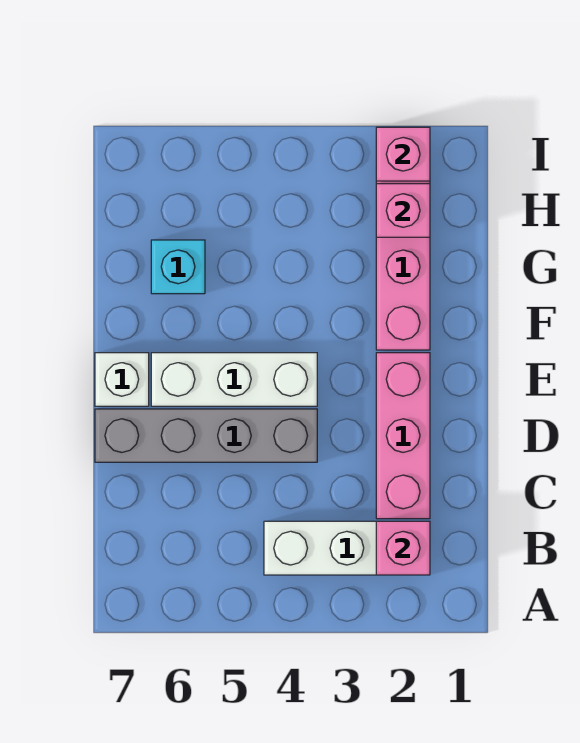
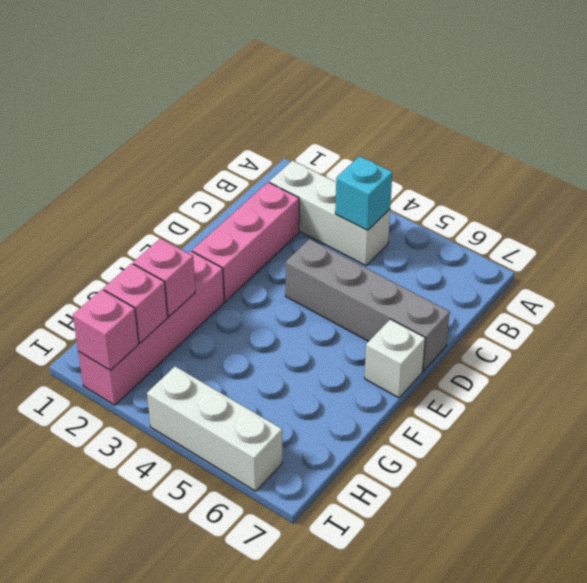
pink brick B2 level 2 -> pink brick G2 level 2
white brick E4:E6 level 1 -> white brick I4:I6 level 1
cyan brick G6 level 1 -> cyan brick B4 level 2

